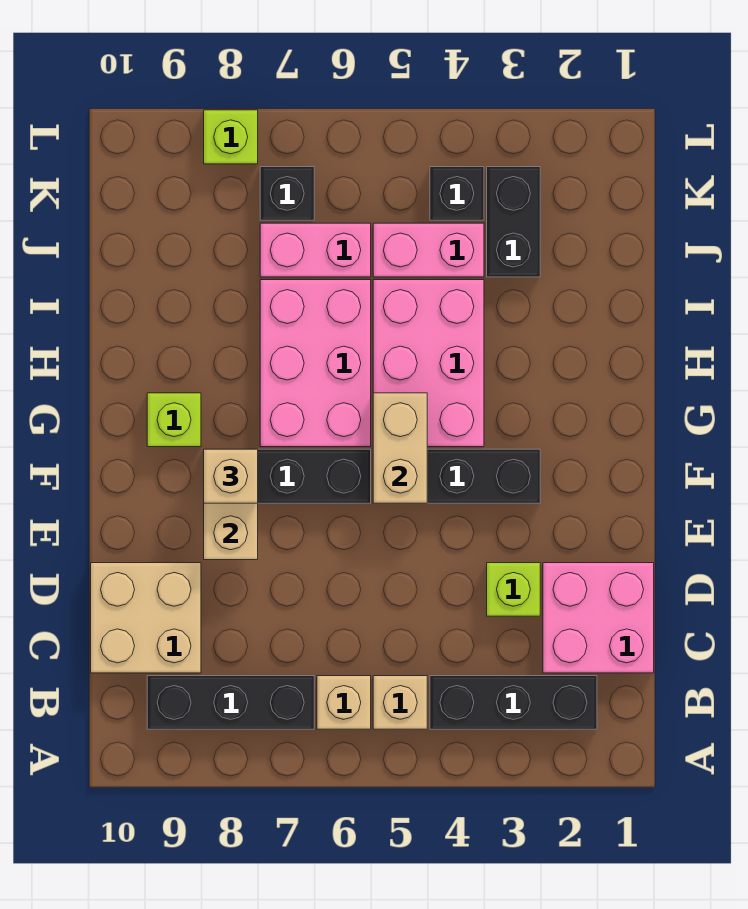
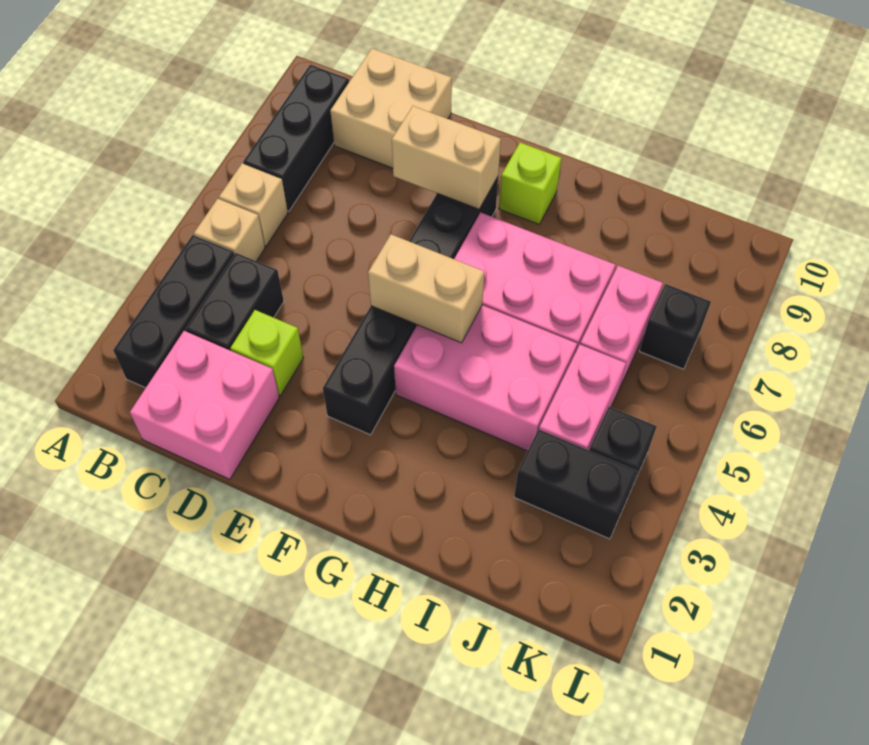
none -> black brick C3:C4 level 1
tan brick F8 level 3 -> none
lime brick L8 level 1 -> none

